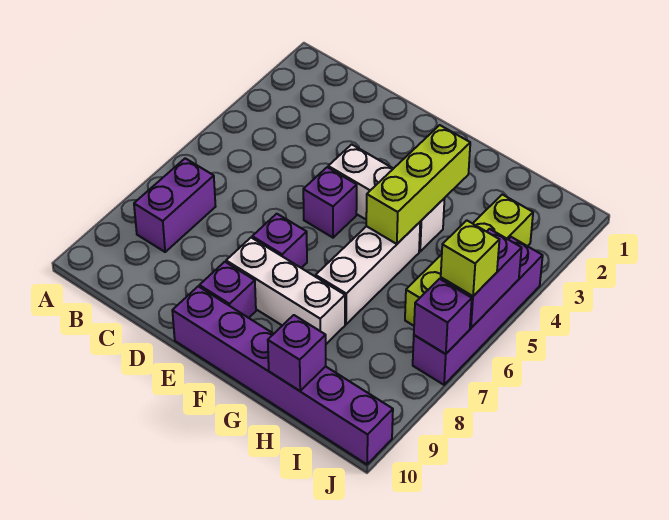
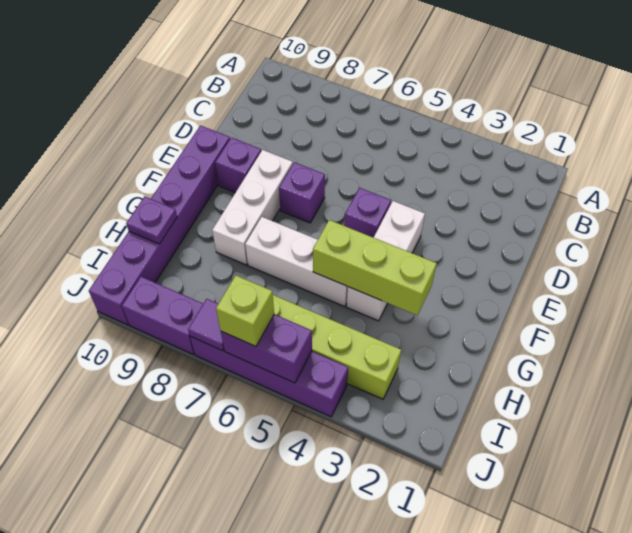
purple brick B7:B8 level 1 -> purple brick J8:J9 level 1
purple brick H10 level 2 -> purple plate H10 level 2
purple brick J7 level 2 -> purple tile J7 level 2

